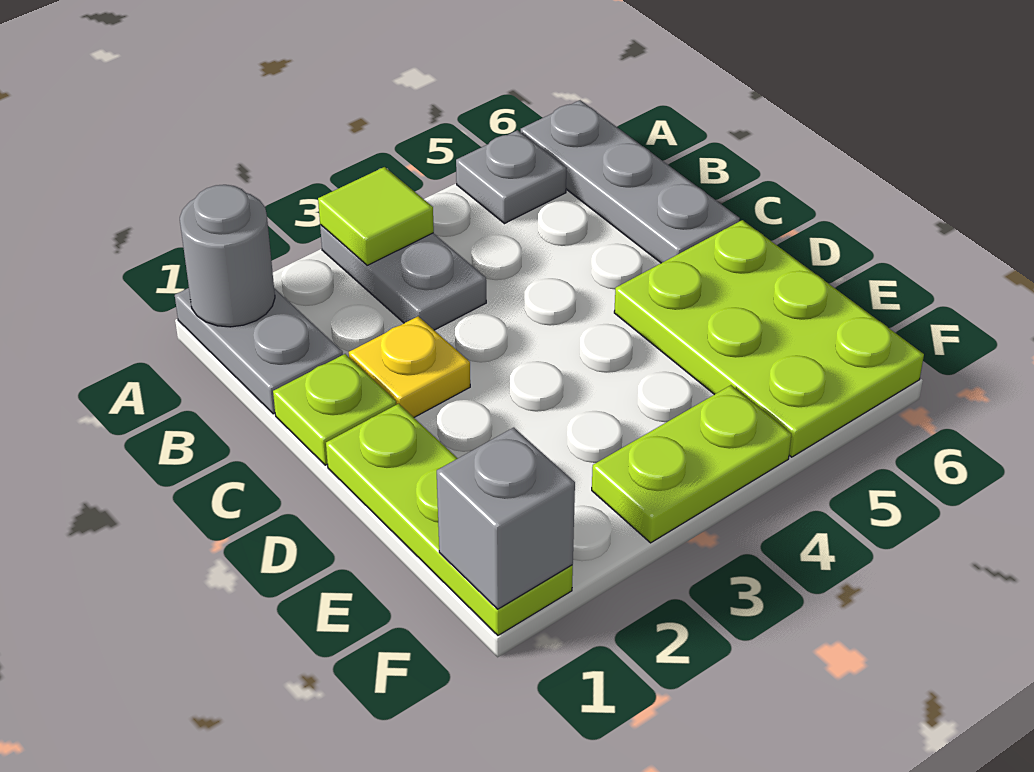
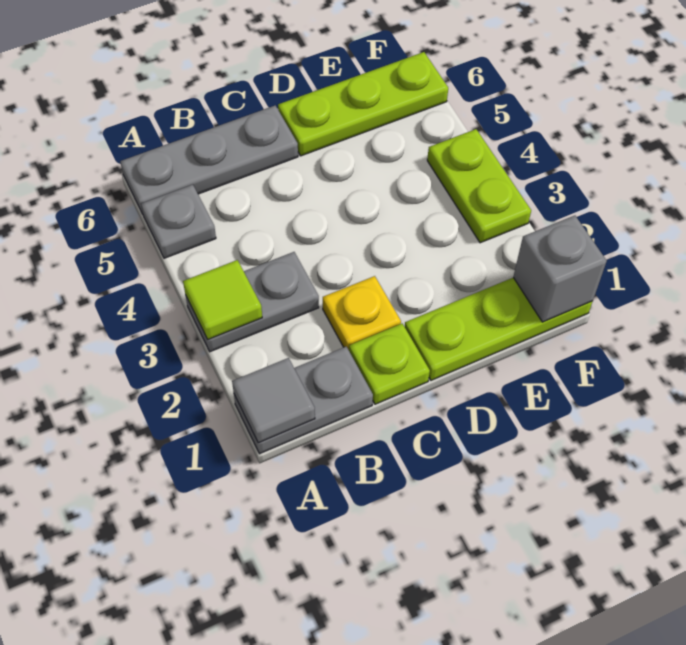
grey round brick A1 level 2 -> grey tile A1 level 2
lime plate D5:F6 level 1 -> lime plate D6:F6 level 1

